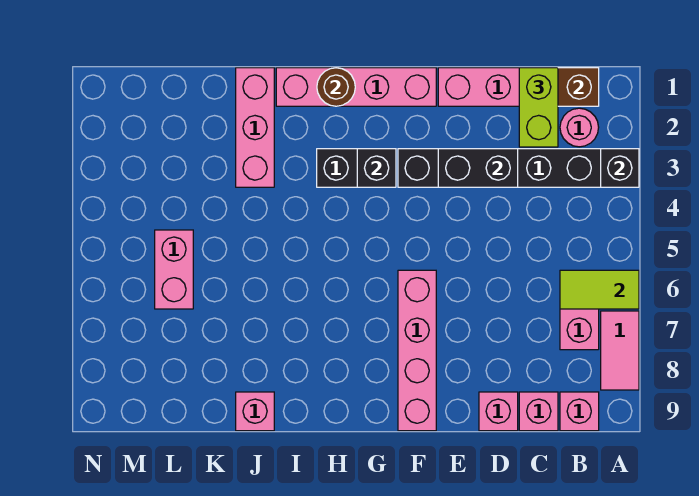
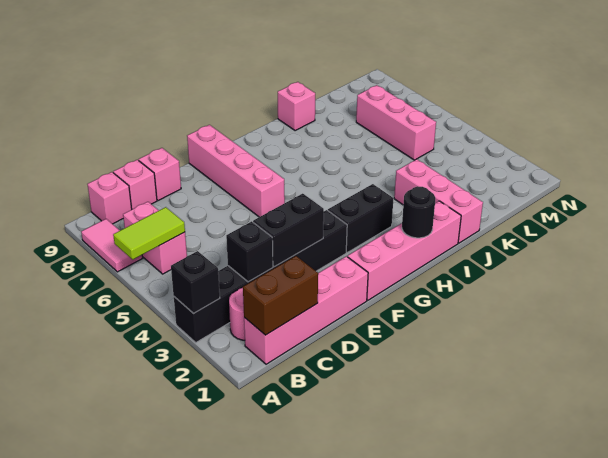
lime brick C1:C2 level 3 -> none
black brick G3 level 2 -> black brick C3 level 2
brown round brick H1 level 2 -> black round brick H1 level 2
pink brick L5:L6 level 1 -> pink brick L5:L7 level 1

